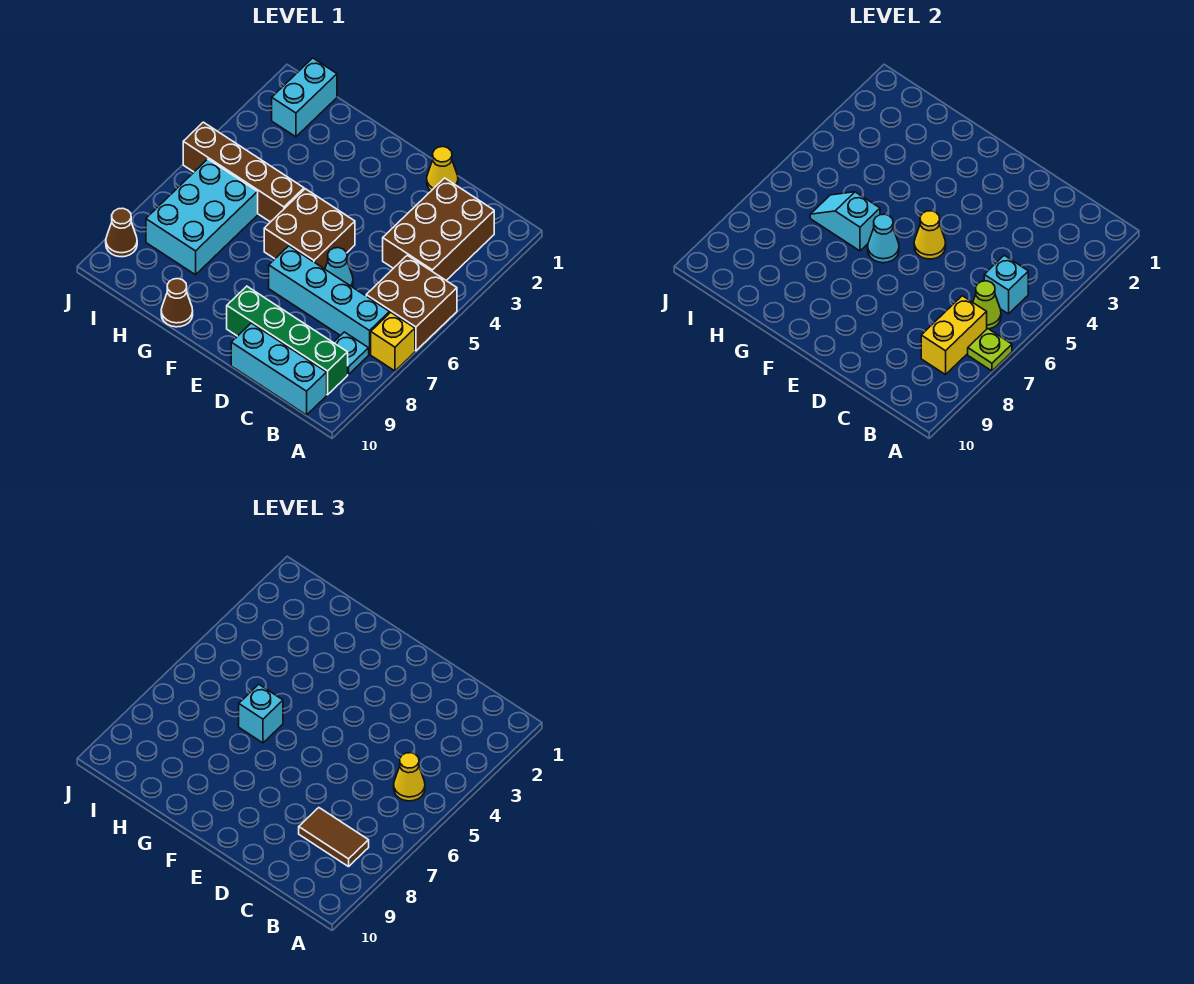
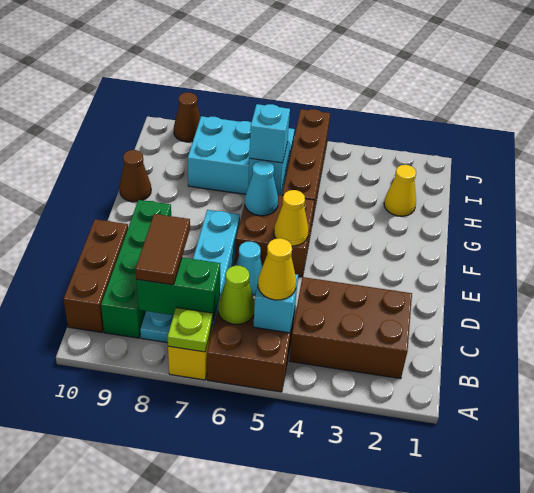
yellow brick B7:B8 level 2 -> green brick B7:B8 level 2
cyan brick B10:D10 level 1 -> brown brick B10:D10 level 1
yellow cone D1 level 1 -> yellow cone H2 level 1
cyan brick I1:I2 level 1 -> none

